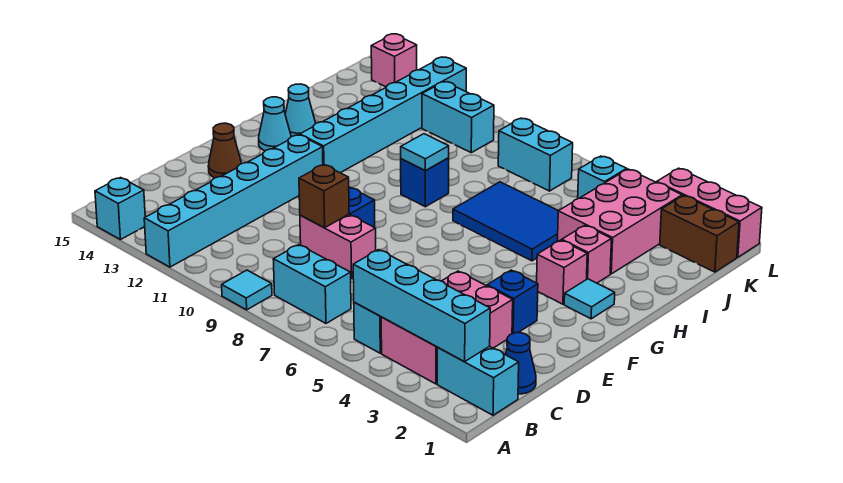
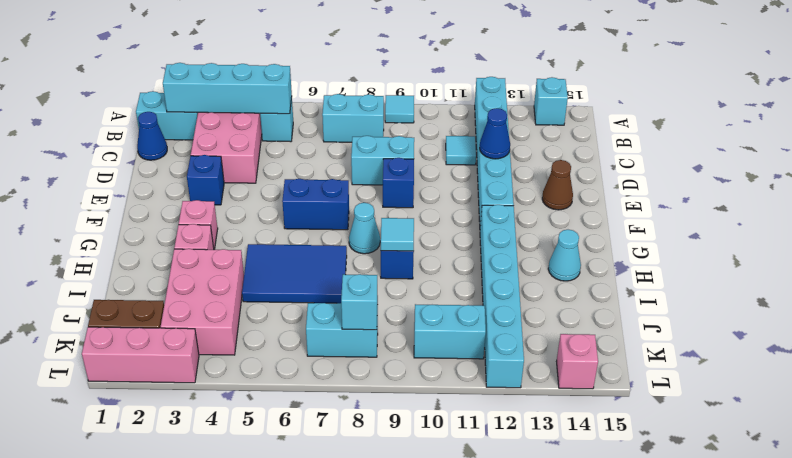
pink brick D8:D9 level 1 -> cyan brick D8:D9 level 1
brown brick D9 level 2 -> none
none -> blue cone D12 level 2
none -> blue brick F6:F7 level 1
cyan tile G2 level 1 -> cyan tile C11 level 1
cyan cone G14 level 1 -> cyan cone G8 level 1
cyan brick K5 level 1 -> cyan brick K8 level 2

